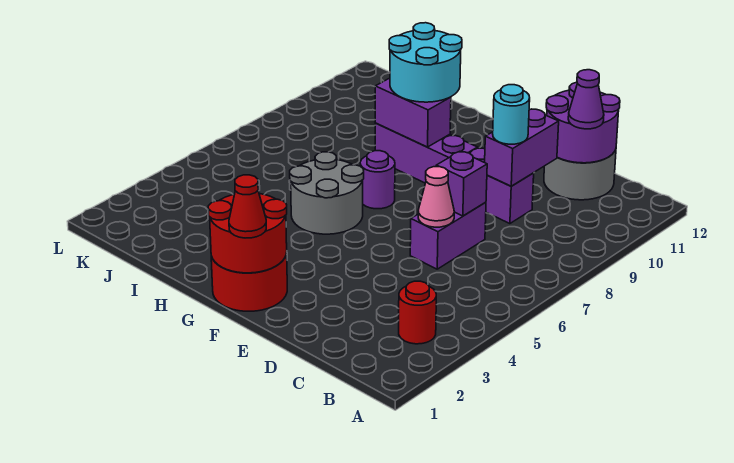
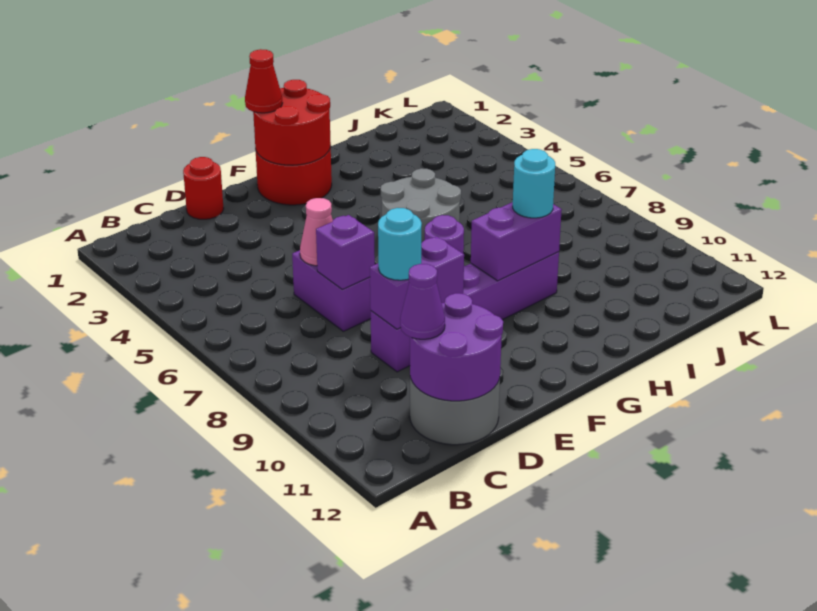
red round brick B3 level 1 -> red round brick D1 level 1
purple brick D9:D10 level 2 -> purple brick D9:E9 level 2
cyan round brick G9:H10 level 3 -> cyan round brick H9 level 3

